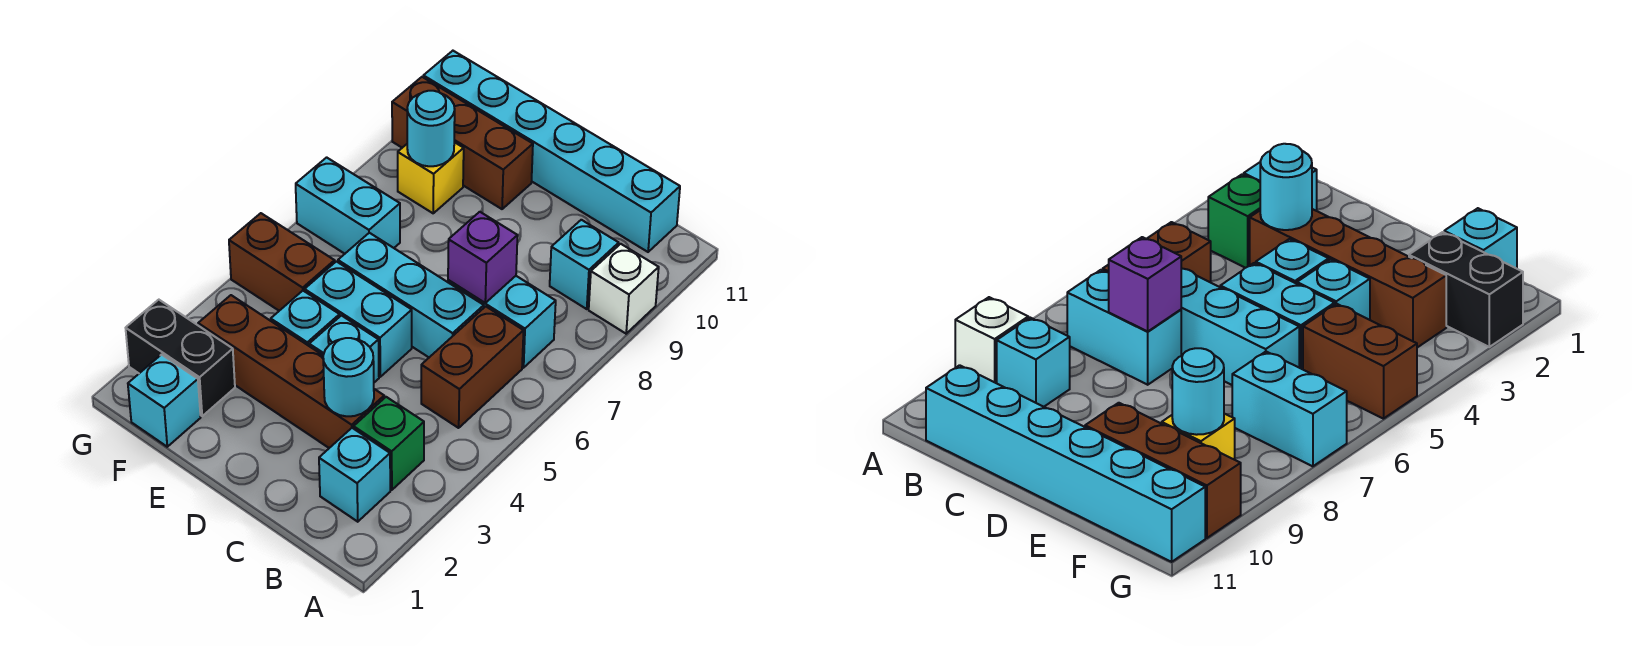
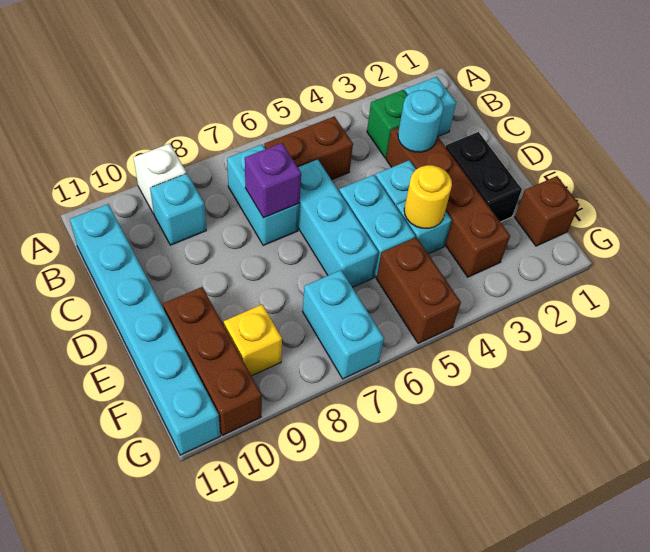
none -> yellow round brick E4 level 2
cyan brick F1 level 1 -> brown brick F1 level 1
black brick F2:G2 level 1 -> black brick D2:E2 level 1
cyan round brick F9 level 2 -> none

